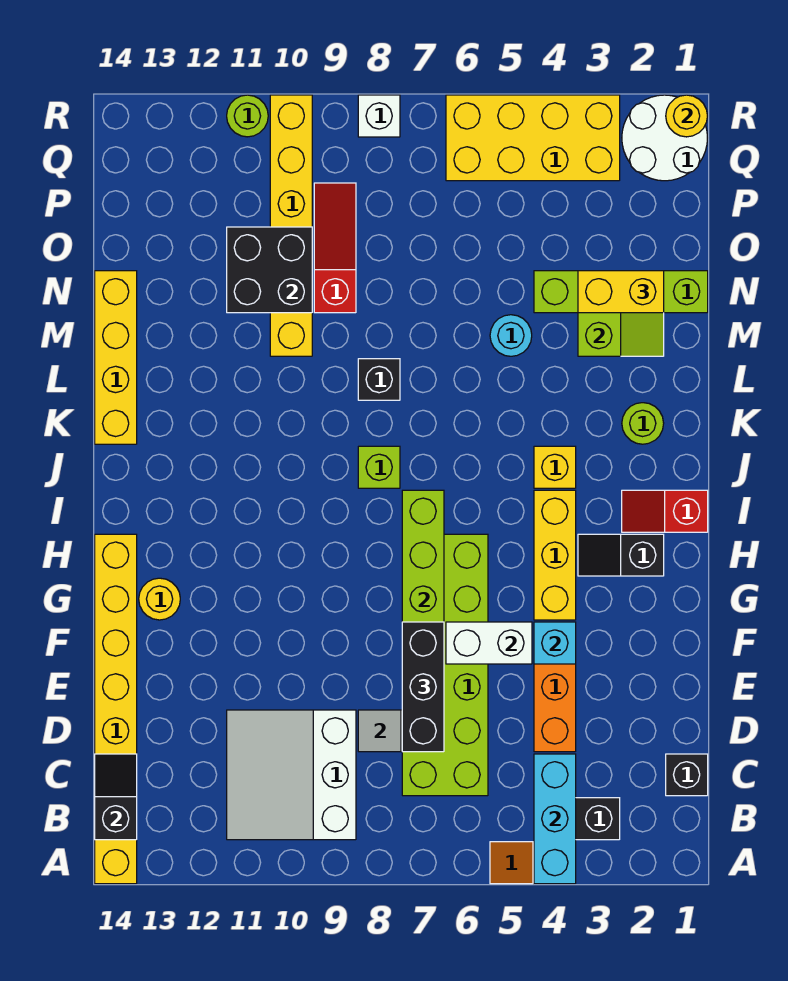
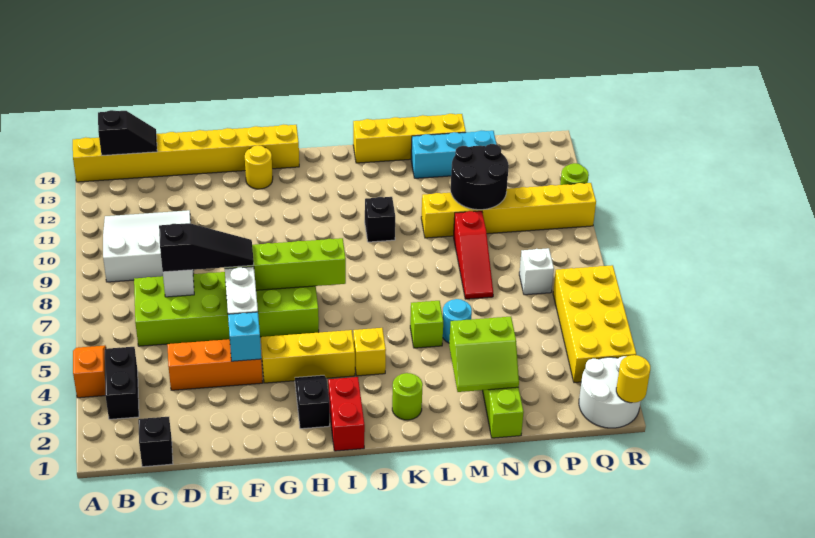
cyan brick A4:C4 level 2 -> cyan brick M13:O13 level 1
black brick D7:F7 level 3 -> black slope D7:F7 level 3 top D
red slope I1:I2 level 1 top 1 -> red brick I1:I2 level 1
lime brick J8 level 1 -> lime brick L5 level 1
black brick L8 level 1 -> black brick K10 level 1
yellow brick N2:N3 level 3 -> none
red slope N9:P9 level 1 top N -> red slope N7:N9 level 1 top 9
black brick N10:O11 level 2 -> black round brick N10:O11 level 2
white brick R8 level 1 -> white brick P7 level 1

